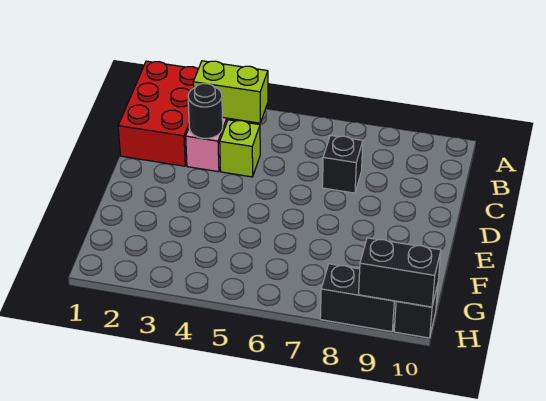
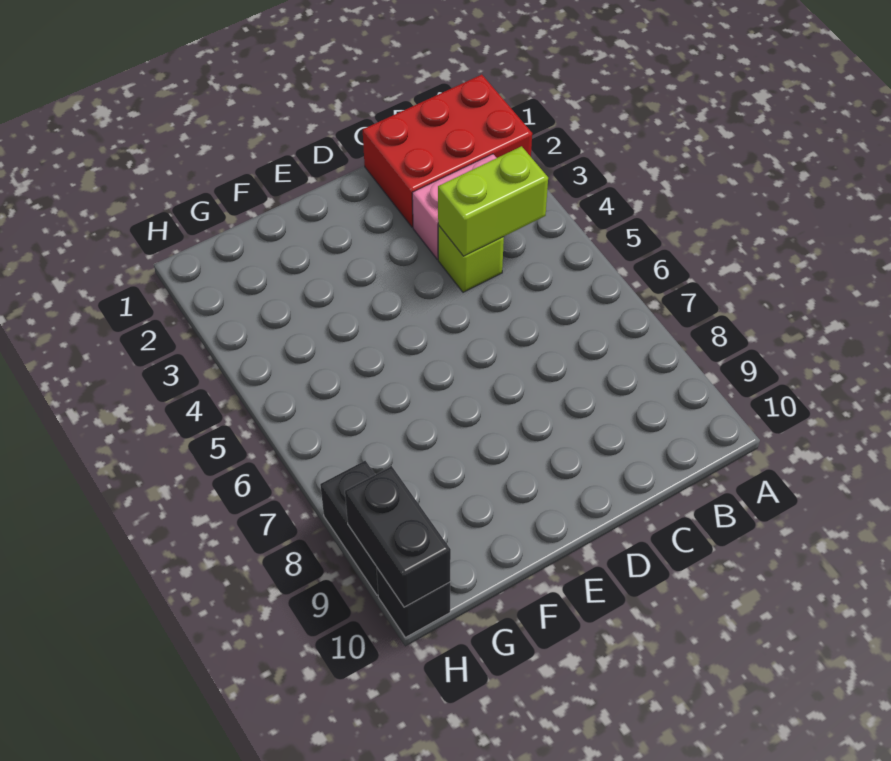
lime brick B3:B4 level 2 -> lime brick B4:C4 level 2
black round brick C3 level 2 -> none
black brick C7 level 1 -> none

